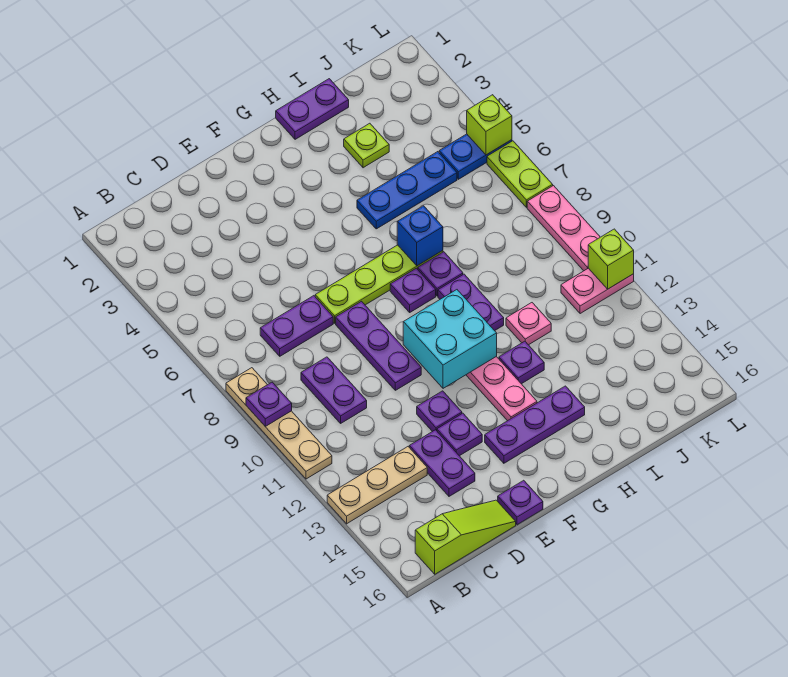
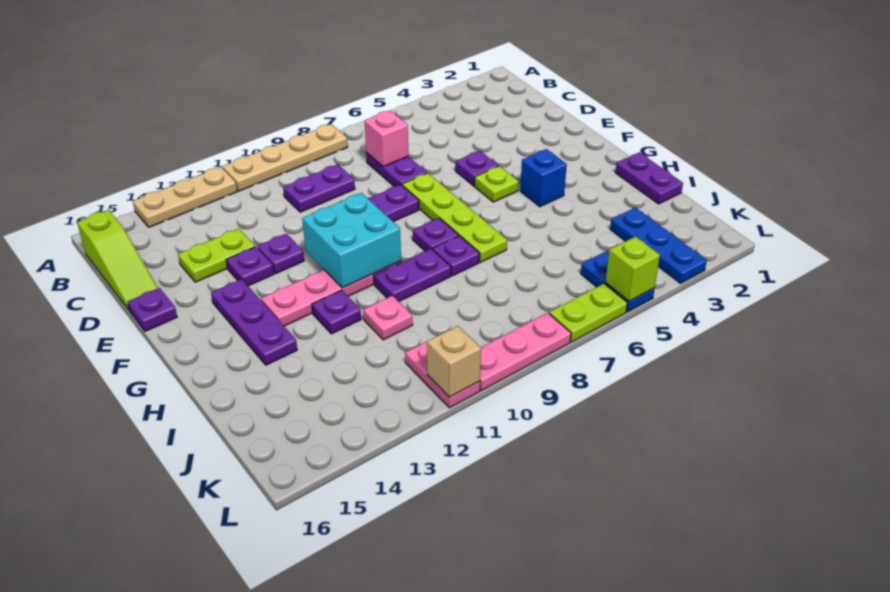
purple plate A9 level 2 -> purple plate E5 level 1
tan plate A13:C13 level 1 -> tan plate A12:A14 level 1
none -> pink brick C7 level 2
purple plate D13:D14 level 1 -> lime plate D13:D14 level 1
blue plate H5:J5 level 1 -> blue plate J3:L3 level 1
blue brick H7 level 2 -> blue brick G4 level 1
lime plate I3 level 1 -> lime plate F5 level 1
lime brick L11 level 2 -> tan brick L11 level 2

